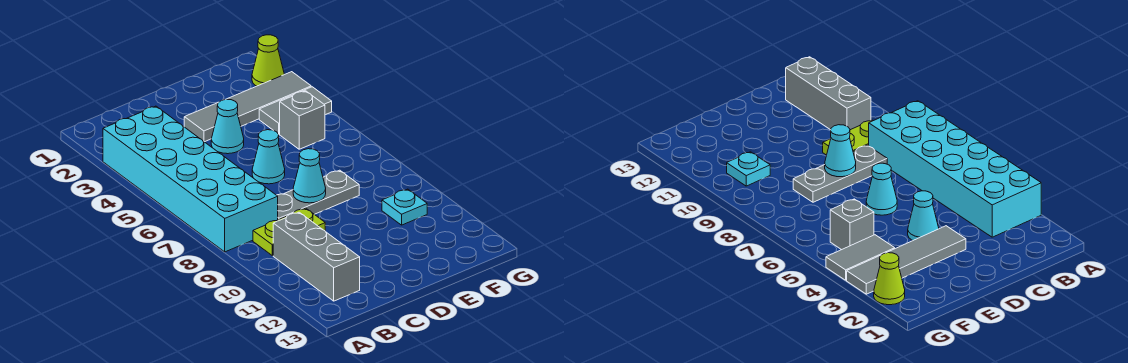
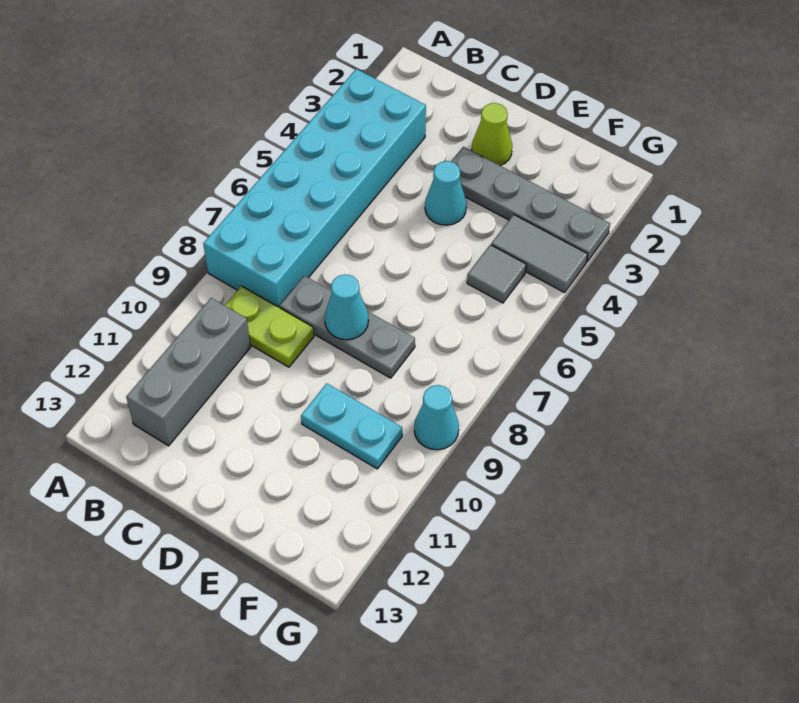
grey tile D3:G3 level 1 -> grey plate D3:G3 level 1
cyan cone D6 level 1 -> cyan cone G9 level 1
grey brick F5 level 1 -> grey tile F5 level 1
cyan plate F10 level 1 -> cyan plate E10:F10 level 1
lime cone G2 level 1 -> lime cone D2 level 1

